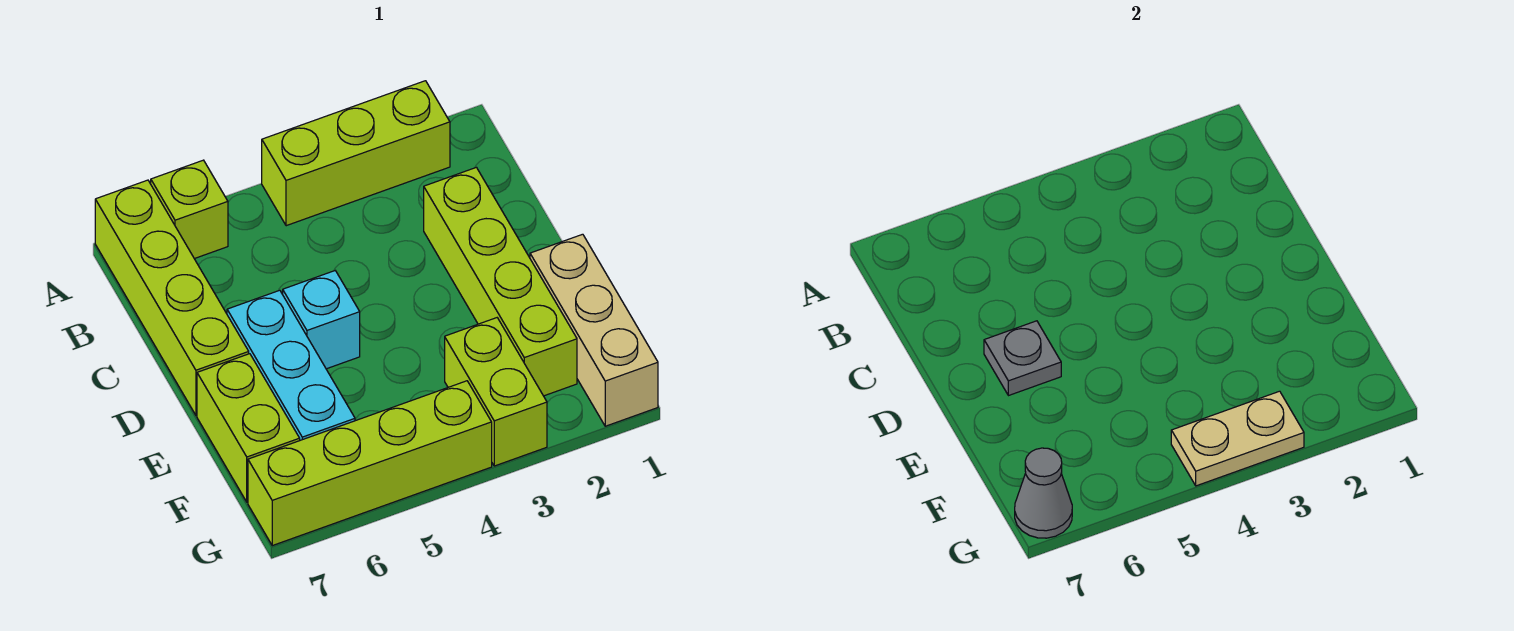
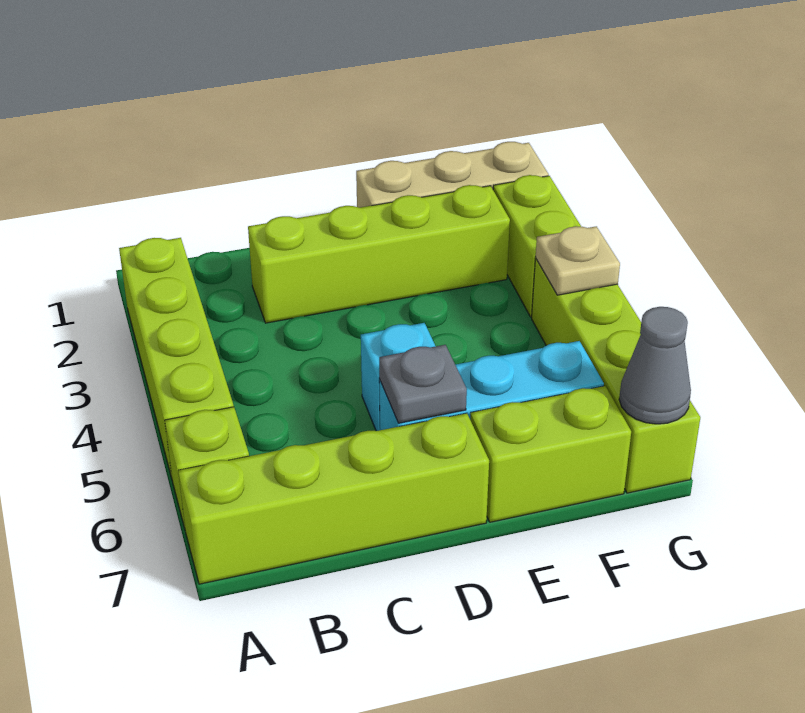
lime brick A2:A4 level 1 -> lime brick A2:A5 level 1
lime brick F3:G3 level 1 -> lime brick G2:G3 level 1
tan plate G3:G4 level 2 -> tan plate G4 level 2

